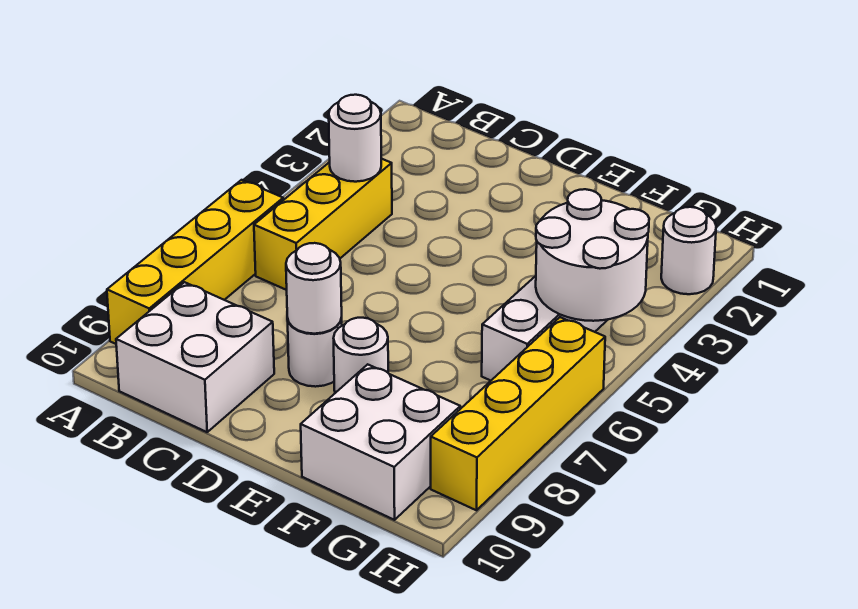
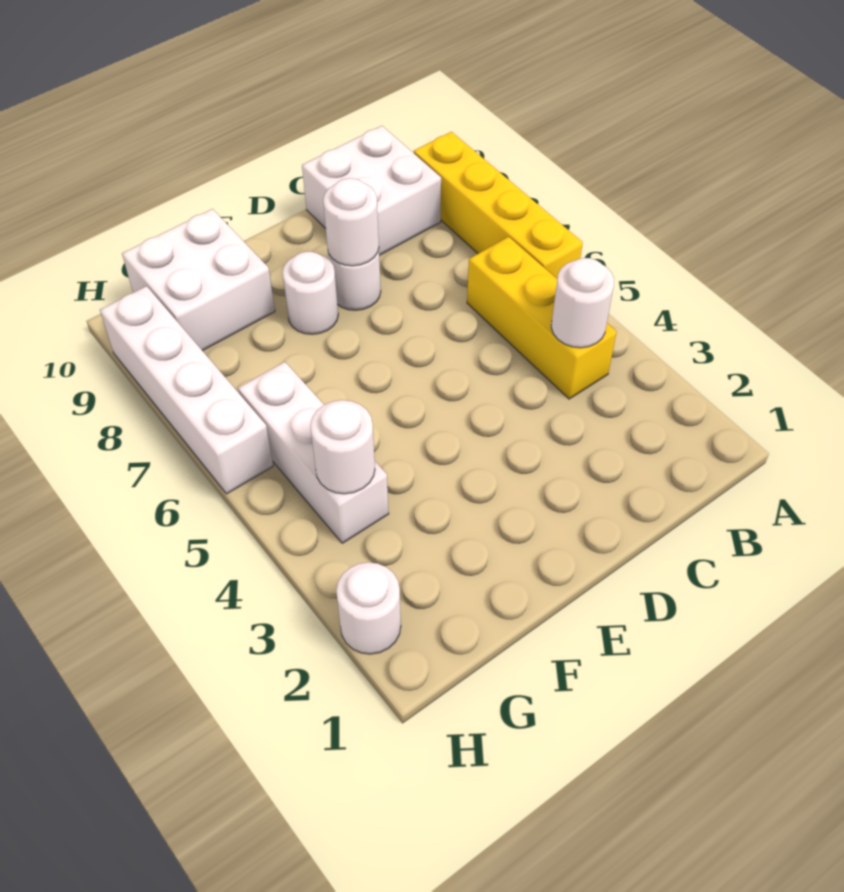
white round brick G4:H5 level 2 -> white round brick G4 level 2
yellow brick H6:H9 level 1 -> white brick H6:H9 level 1

